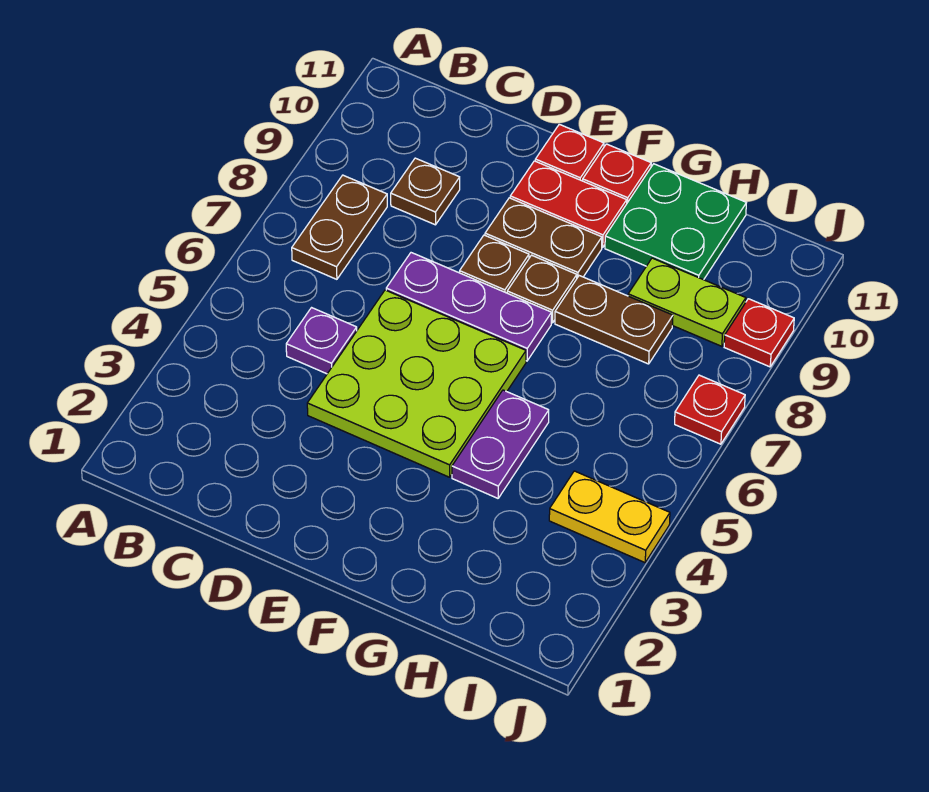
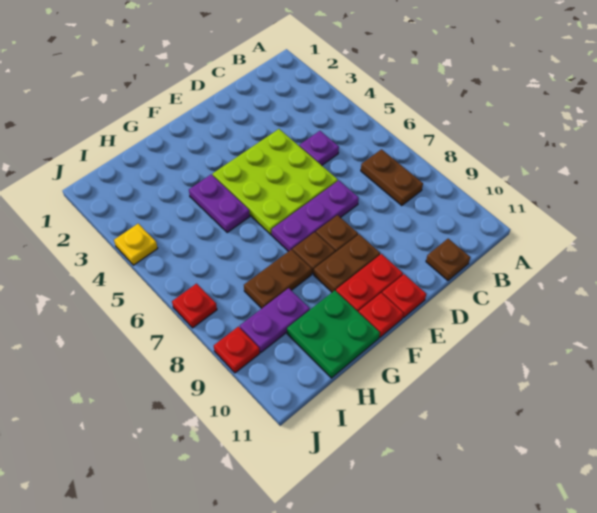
brown plate C9 level 1 -> brown plate C11 level 1
lime plate H9:I9 level 1 -> purple plate H9:I9 level 1
yellow plate I4:J4 level 1 -> yellow plate J4 level 1

